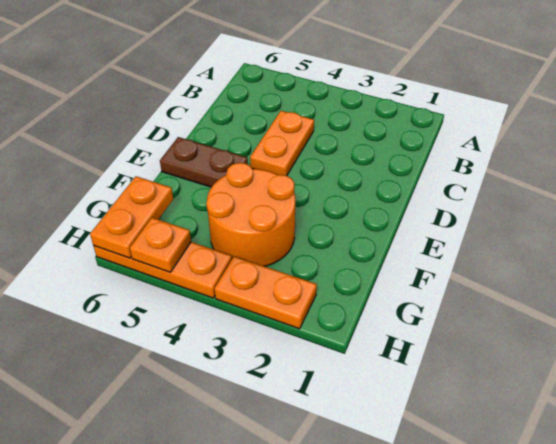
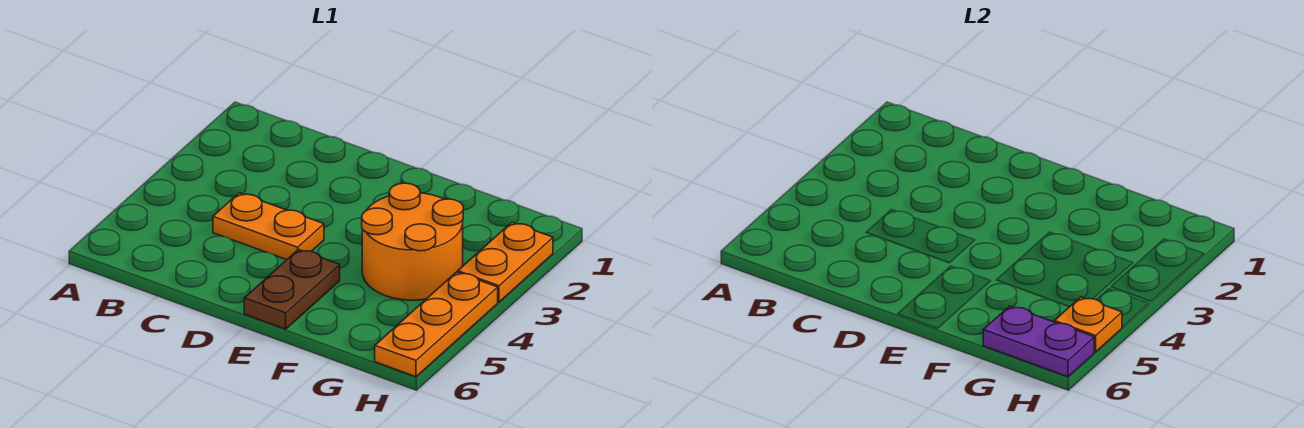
orange plate G6:H6 level 2 -> purple plate G6:H6 level 2

